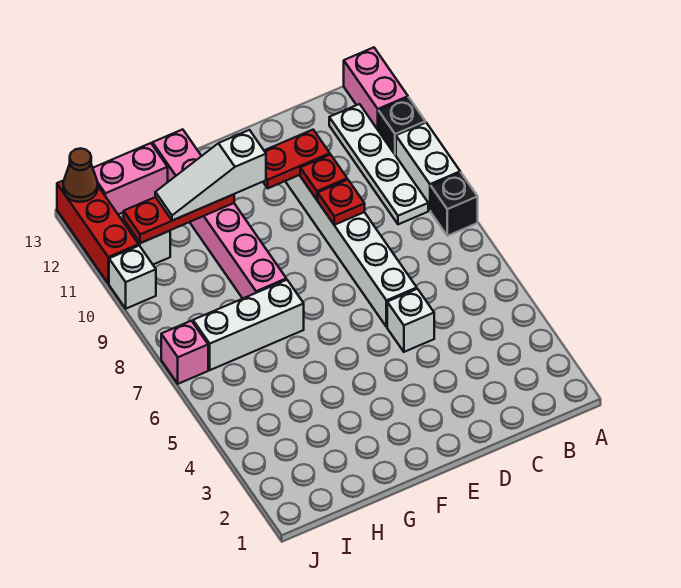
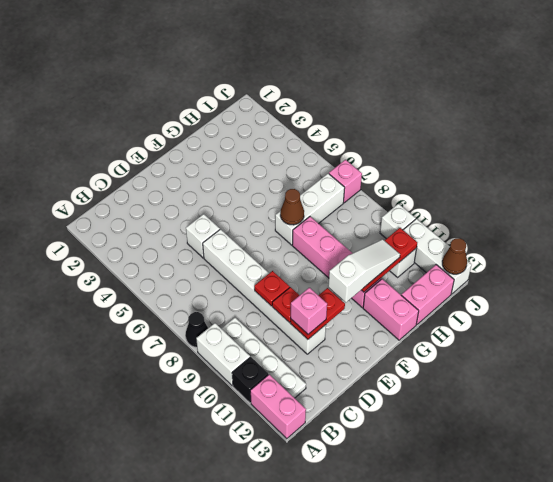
black brick A8 level 1 -> black cone A8 level 1
none -> pink brick D11 level 3
none -> brown cone G7 level 2
red brick J11:J13 level 1 -> white brick J11:J13 level 1

